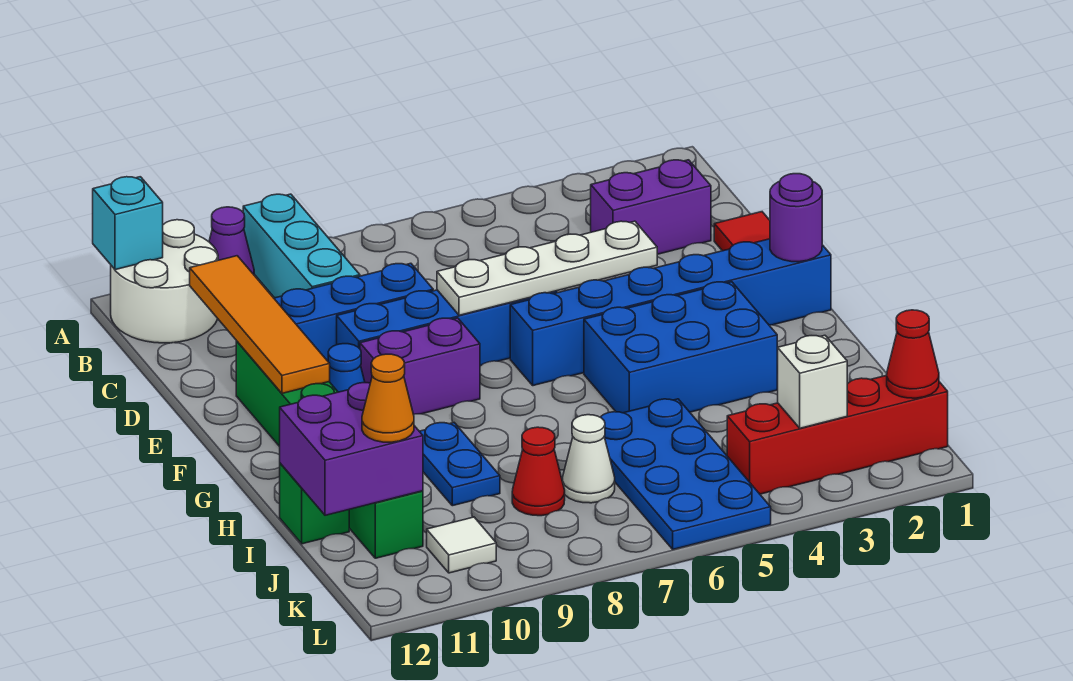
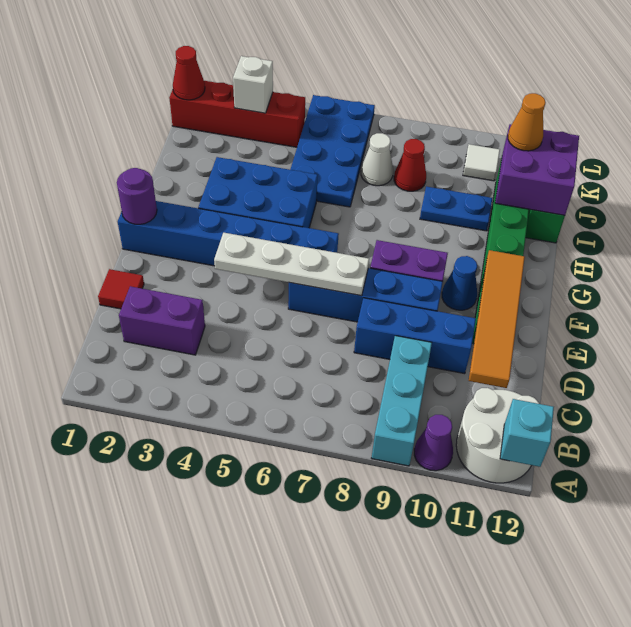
blue plate H9:I9 level 1 -> blue plate I9:I10 level 1

